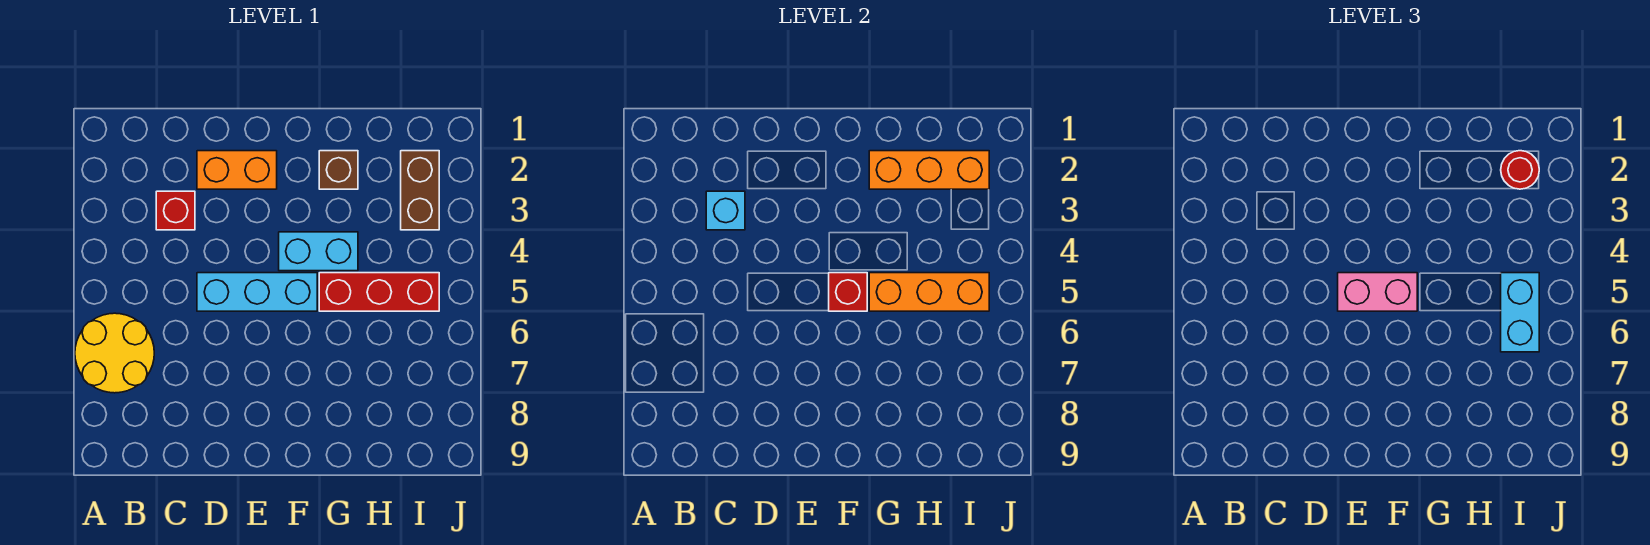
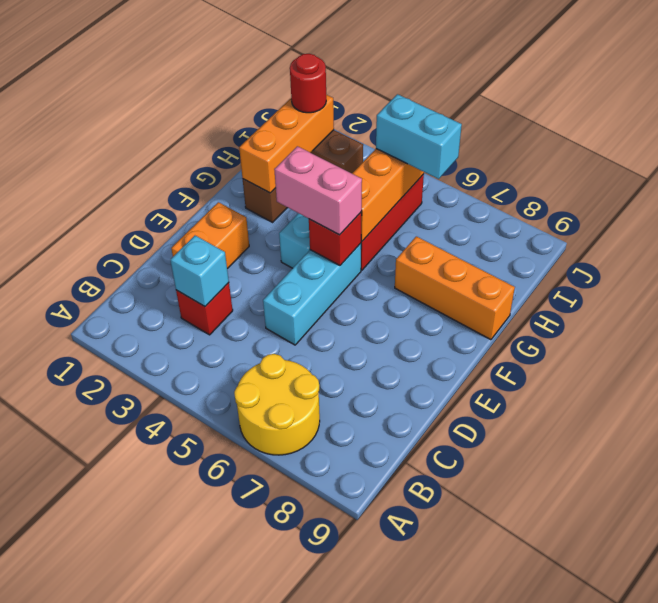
pink brick E5:F5 level 3 -> pink brick F4:F5 level 3
none -> orange brick G7:G9 level 1

